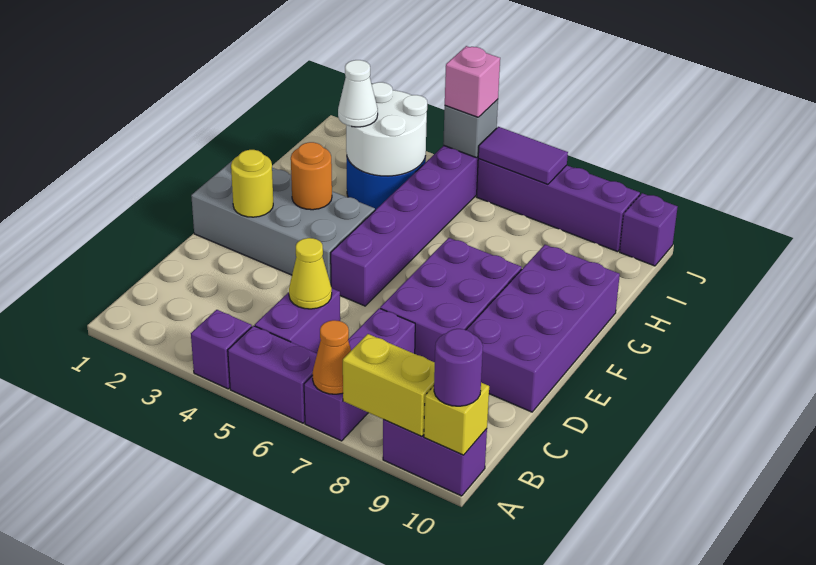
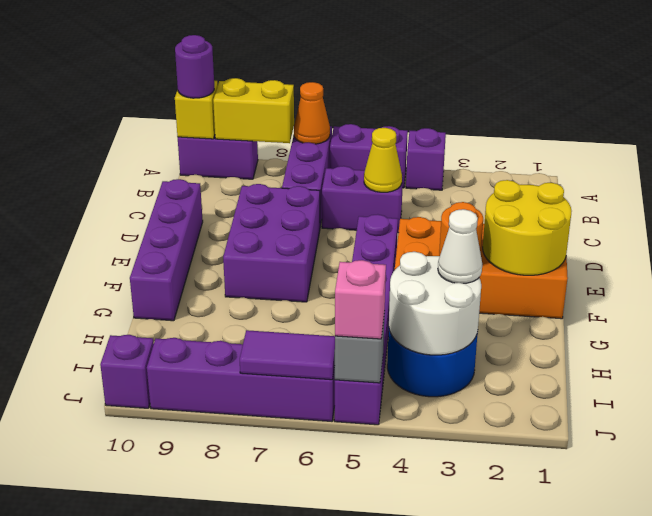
purple brick B5:C5 level 1 -> purple brick C5:C6 level 1
purple brick D9:G10 level 1 -> purple brick D10:G10 level 1
grey brick E1:F4 level 1 -> orange brick E1:F4 level 1
yellow round brick E2 level 2 -> yellow round brick E1:F2 level 2

